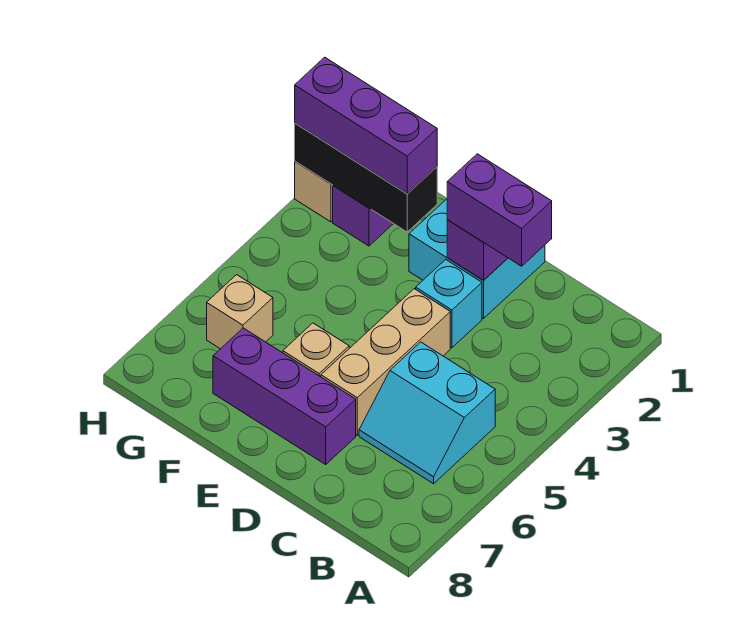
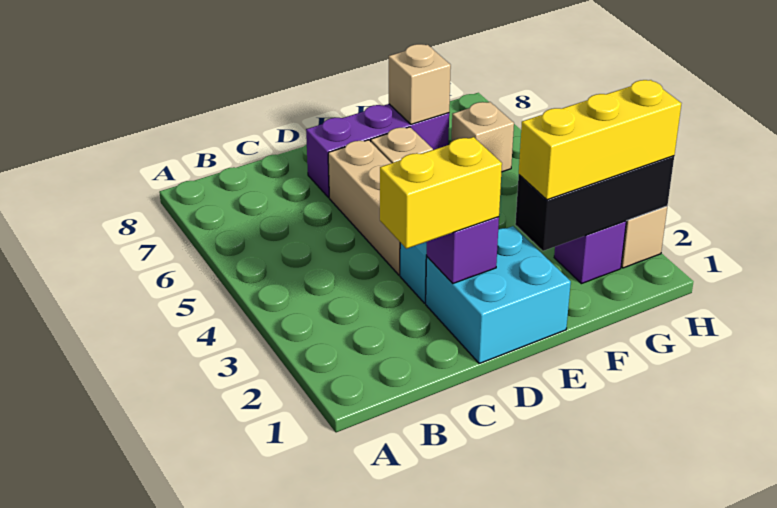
cyan slope B5:C6 level 1 top 5 -> none
purple brick C2:D2 level 3 -> yellow brick C2:D2 level 3
purple brick F2:H2 level 3 -> yellow brick F2:H2 level 3
none -> tan brick F7 level 2

